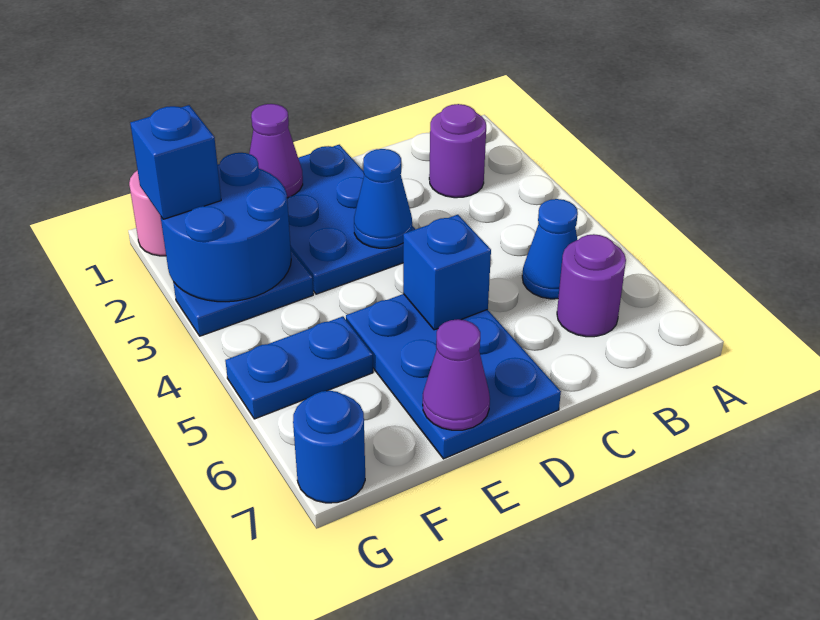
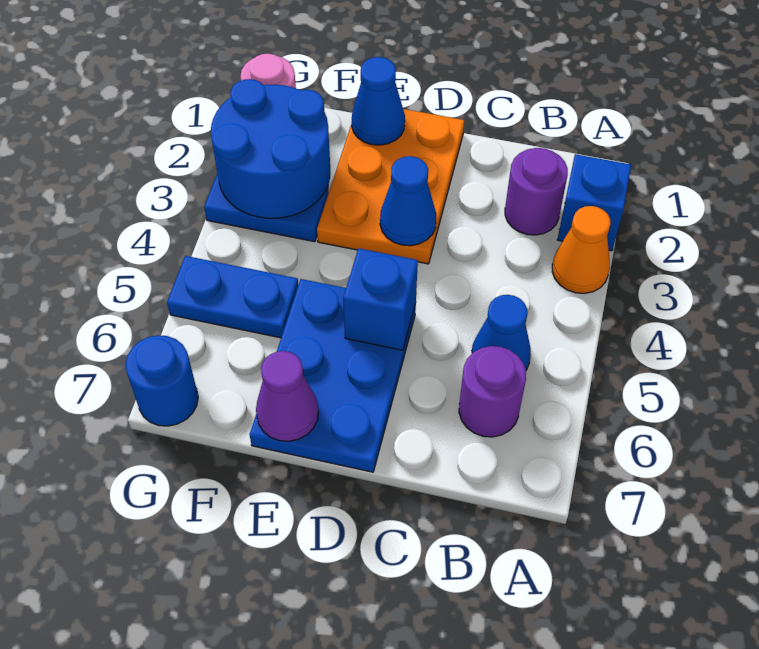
none -> orange cone A3 level 1
blue plate D1:E3 level 1 -> orange plate D1:E3 level 1
purple cone E1 level 2 -> blue cone E1 level 2
blue brick G2 level 3 -> blue brick A2 level 1

